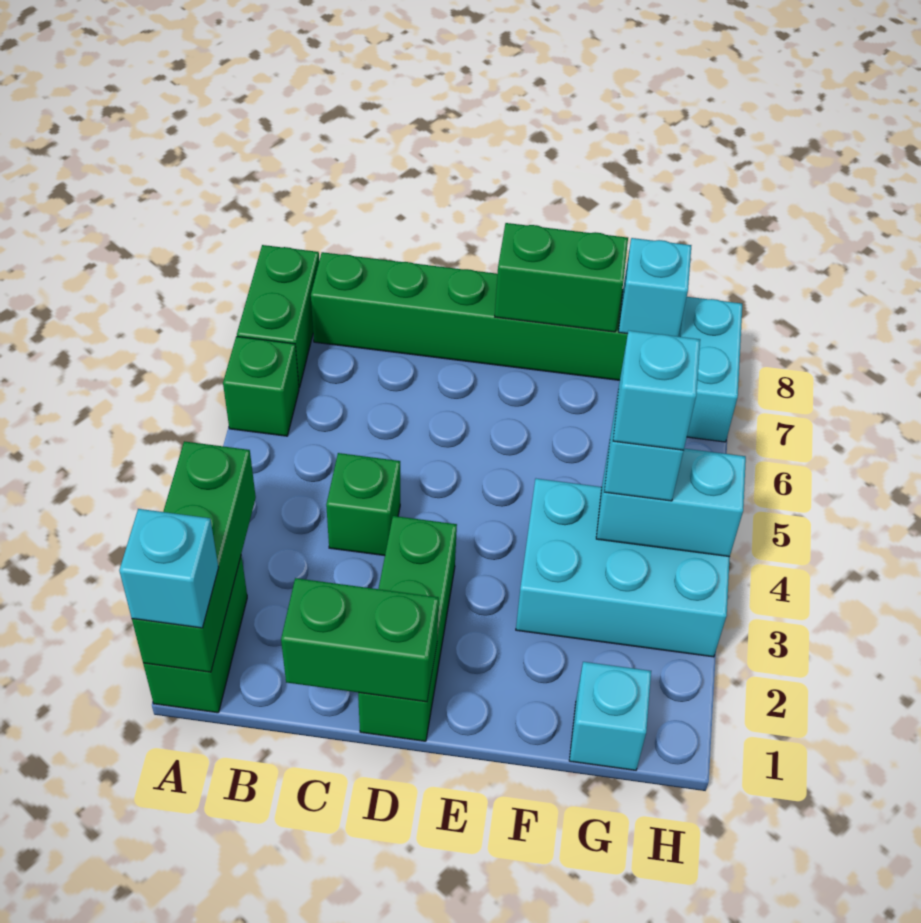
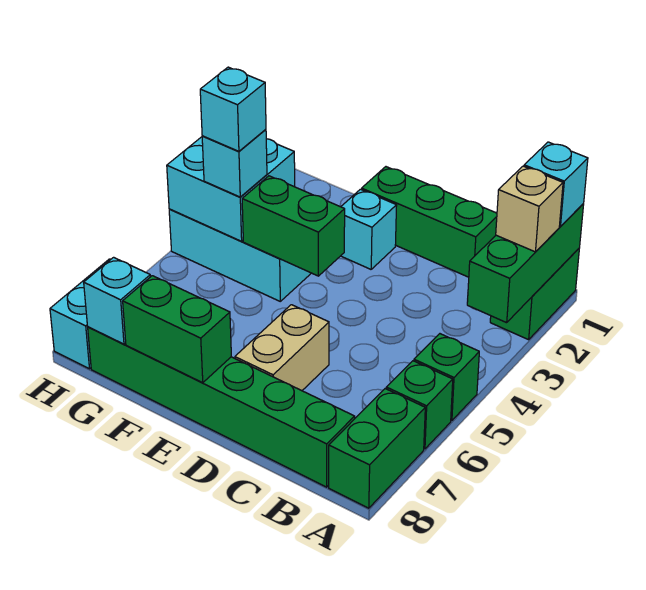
none -> tan brick A2 level 3
green brick C1:D1 level 2 -> green brick E4:F4 level 2
green brick C4 level 1 -> green brick A5 level 1
green brick D1:D3 level 1 -> green brick C1:E1 level 1
none -> tan brick D6:D7 level 1
cyan brick G1 level 1 -> cyan brick E2 level 1
cyan brick G4:H4 level 2 -> cyan brick G3:H4 level 2

